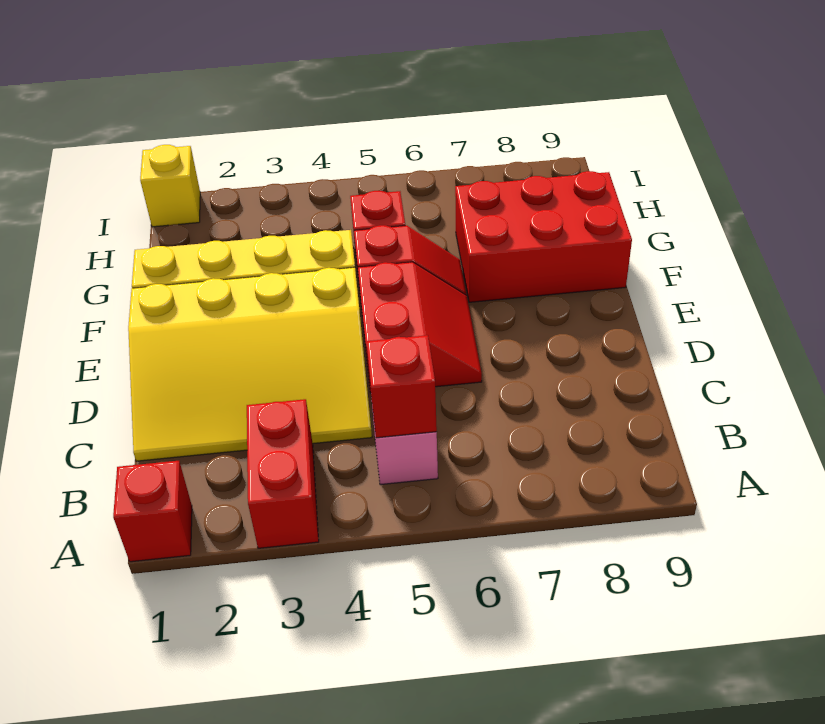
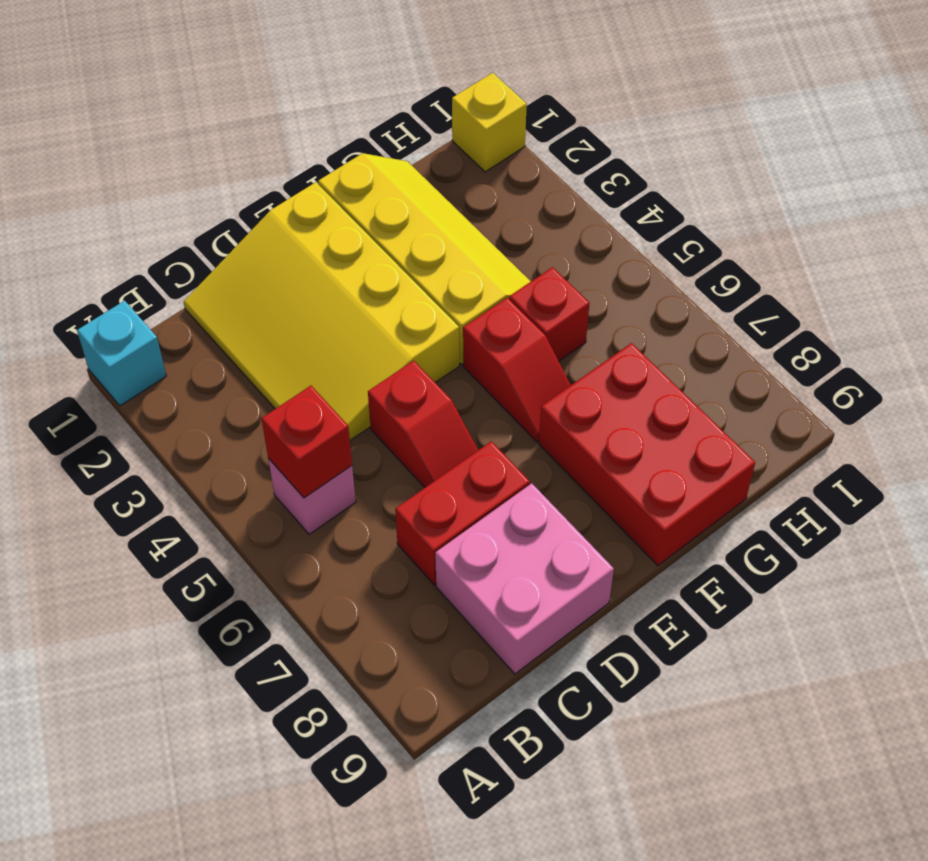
red brick A1 level 1 -> cyan brick A1 level 1
red brick A3:B3 level 1 -> red brick C7:D7 level 1
none -> pink brick C8:D9 level 1
red slope D5:E6 level 1 top 5 -> red slope D5:D6 level 1 top 5

